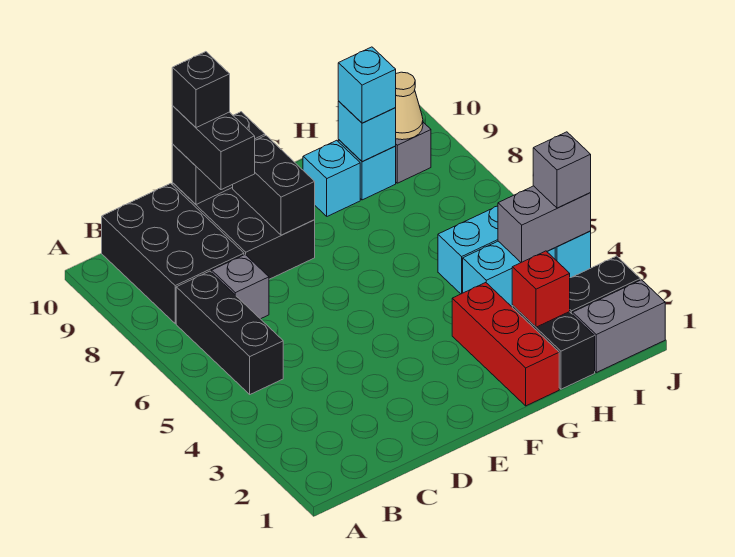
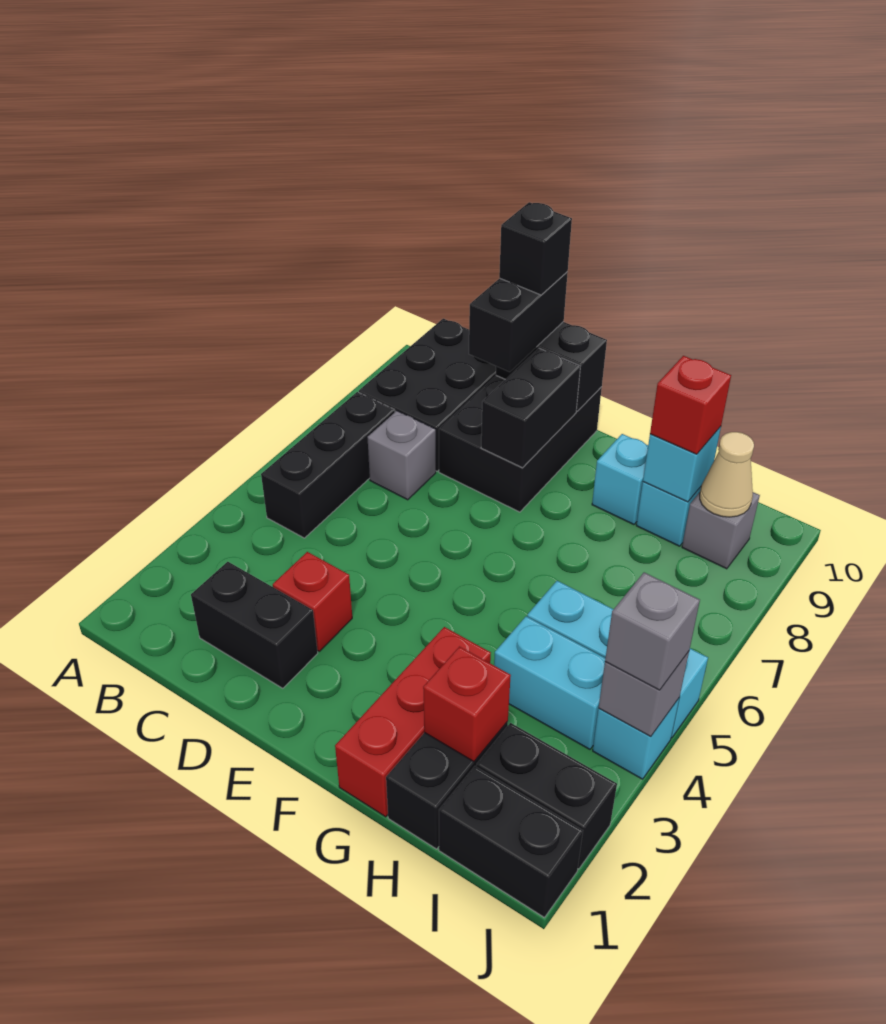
none -> black brick C2:D2 level 1
none -> red brick D3 level 1
cyan brick H9 level 3 -> red brick H9 level 3
grey brick I1:J1 level 1 -> black brick I1:J1 level 1
grey brick I4:J4 level 2 -> grey brick J4 level 2

